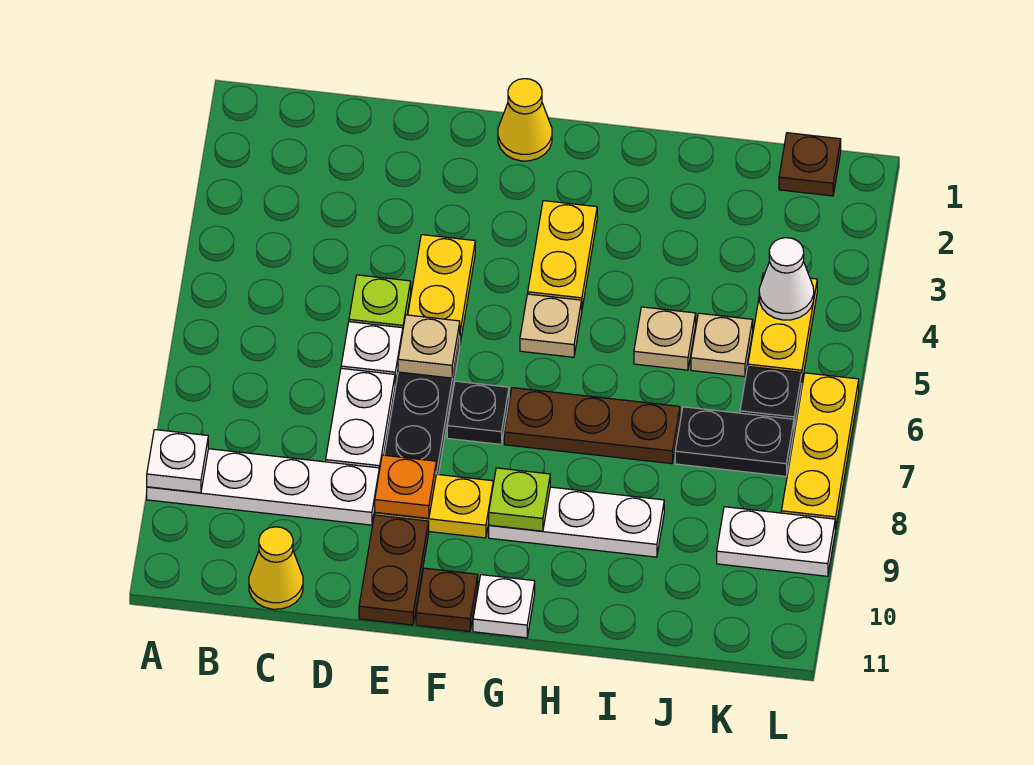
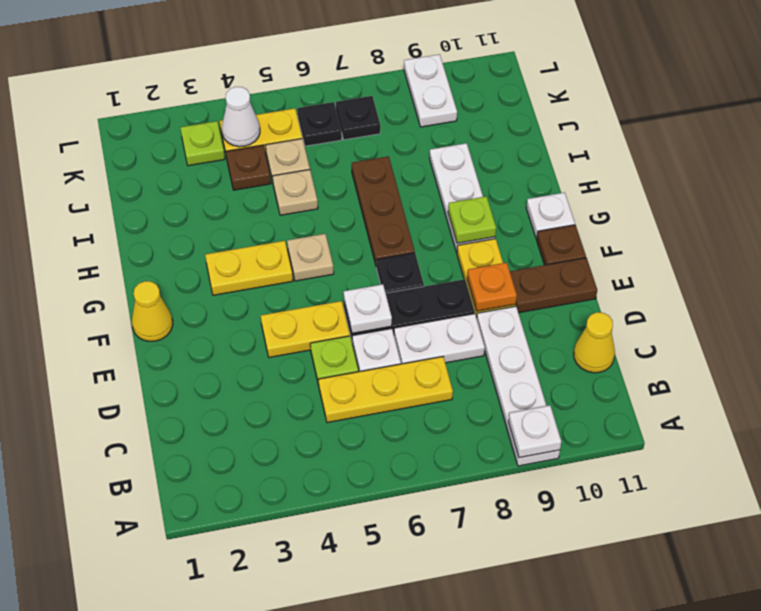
tan plate E6 level 2 -> white plate E6 level 2
black plate J7:K7 level 1 -> black plate K7 level 1
brown plate K1 level 1 -> brown plate J4 level 1
none -> lime plate K3 level 1
yellow plate L6:L8 level 1 -> yellow plate C5:C7 level 1

